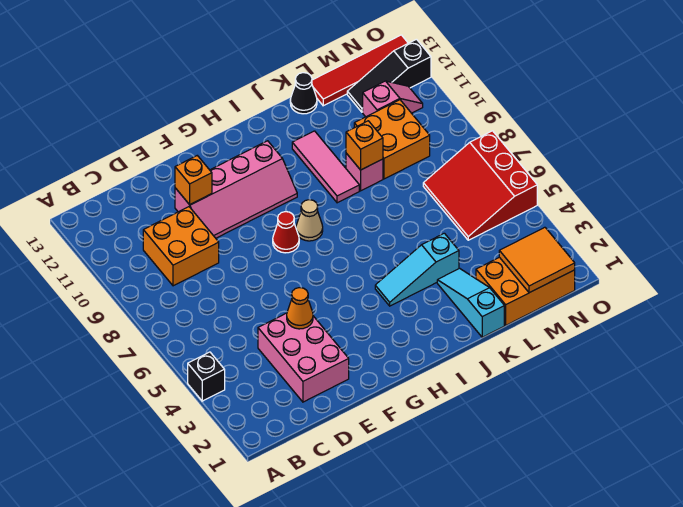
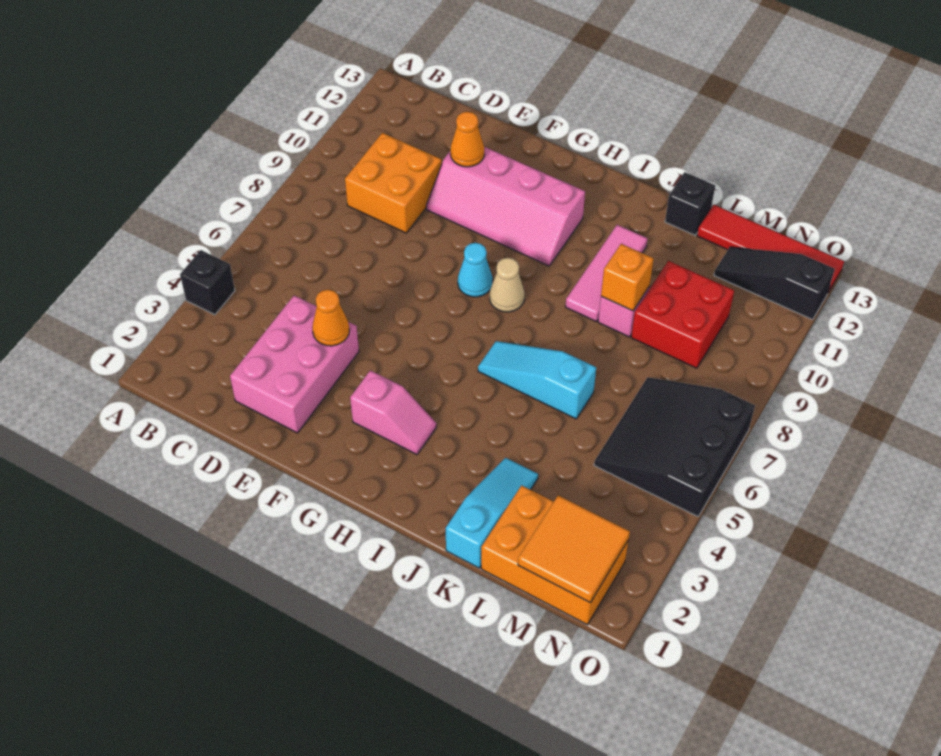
orange brick E11 level 2 -> orange cone E11 level 2
red cone G8 level 1 -> cyan cone G8 level 1
cyan slope I4:K4 level 1 top K -> cyan slope I6:K6 level 1 top K
black cone K13 level 1 -> black brick K13 level 1
orange brick L9:M10 level 1 -> red brick L9:M10 level 1
red slope M5:O7 level 1 top O -> black slope M5:O7 level 1 top O
pink slope M11:N11 level 1 top M -> pink slope G3:H3 level 1 top G

